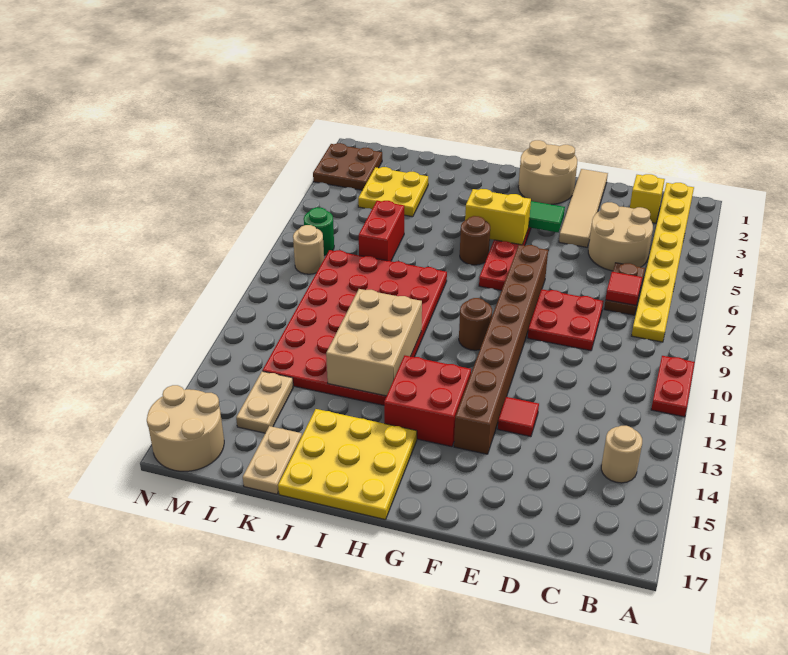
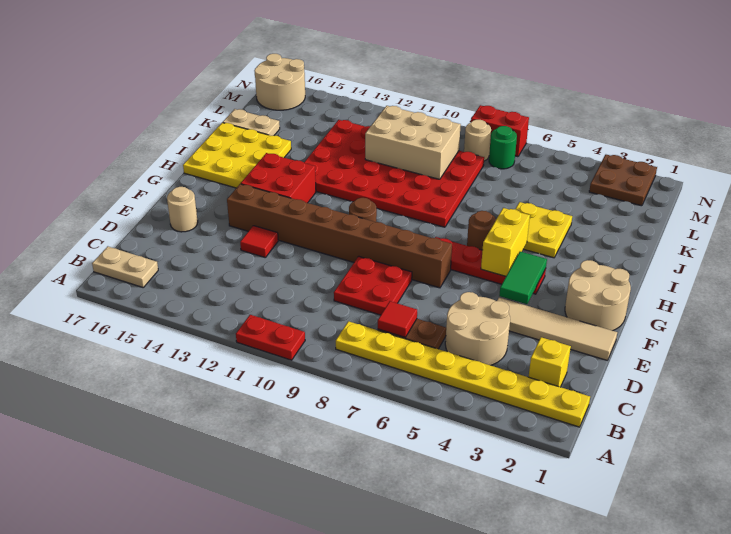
tan round brick B14 level 1 -> tan round brick E16 level 1
tan brick I11:J13 level 2 -> tan brick K9:L11 level 2
yellow plate K3:L4 level 1 -> yellow plate I4:J5 level 1
red brick K6:K7 level 1 -> red brick N7:N8 level 1
tan plate L14:L15 level 1 -> tan plate B16:B17 level 1

